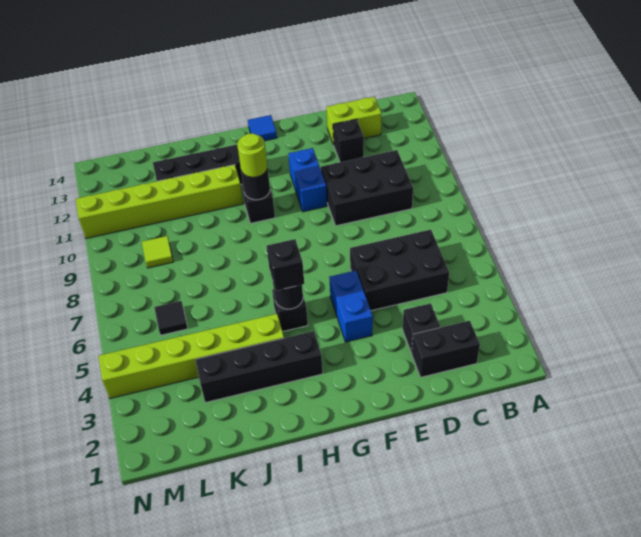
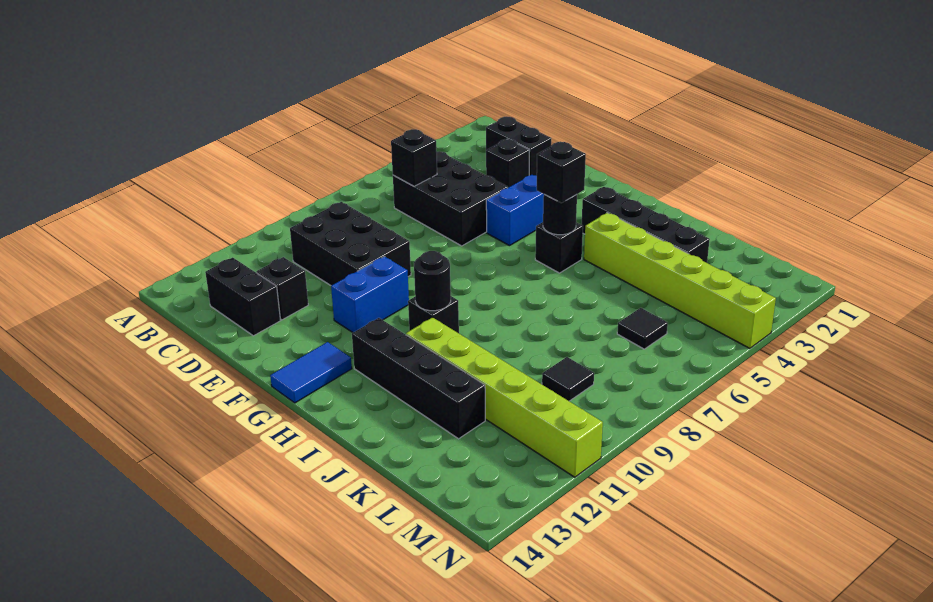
none -> black brick C6 level 2
lime brick C13:D13 level 1 -> black brick C13:D13 level 1
blue tile G14 level 1 -> blue tile G13:G14 level 1
lime round brick H10 level 3 -> none
lime tile L9 level 1 -> black tile L9 level 1

